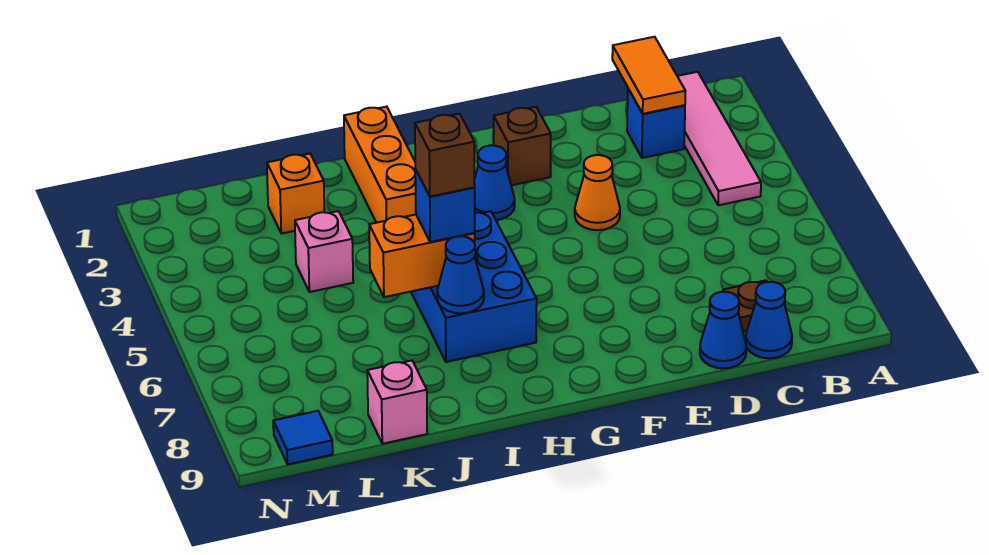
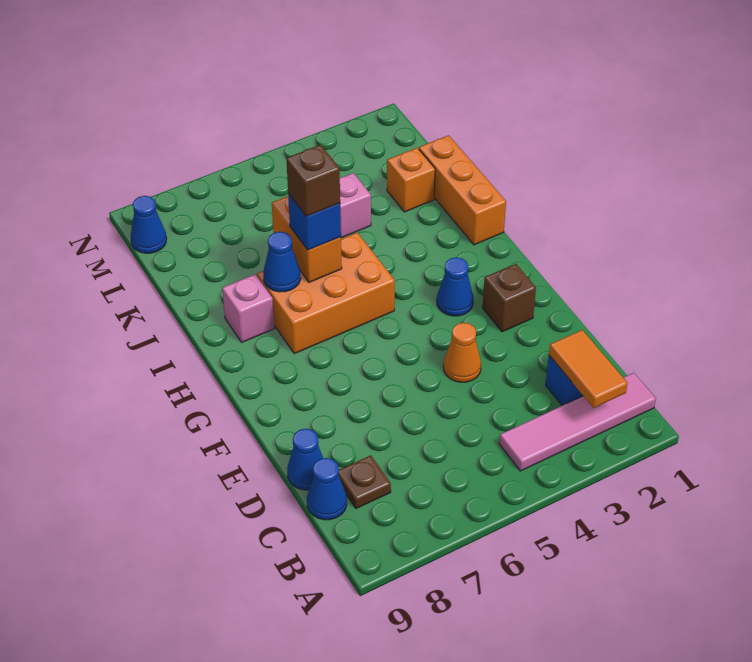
orange tile C1:C2 level 2 -> orange tile B2:C2 level 2
blue brick H5:I7 level 1 -> orange brick H5:I7 level 1
orange brick I1:I3 level 1 -> orange brick I1:K1 level 1
pink brick K9 level 1 -> pink brick I8 level 1
blue tile M9 level 1 -> blue cone M9 level 1

